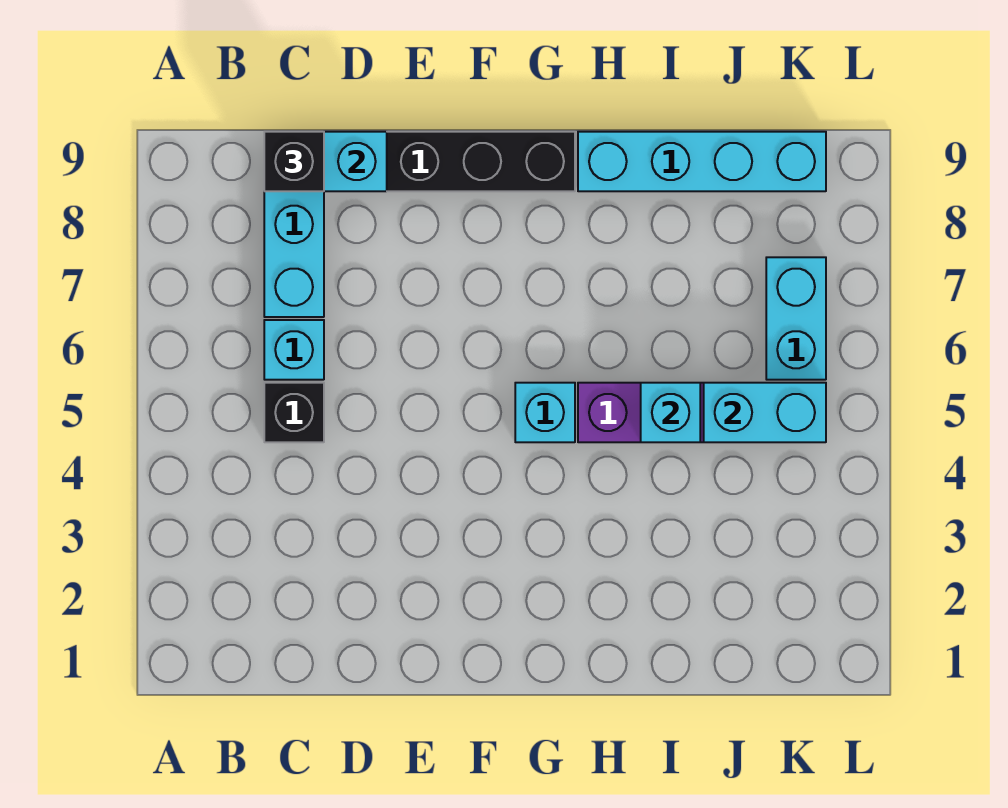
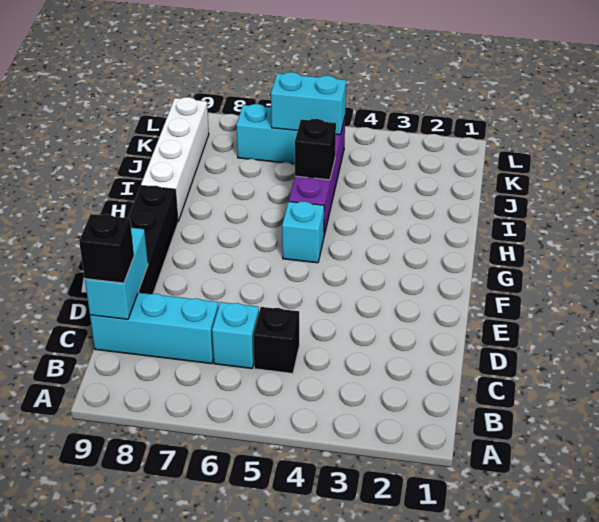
cyan brick H9:K9 level 1 -> white brick H9:K9 level 1
cyan brick I5 level 2 -> black brick I5 level 2
cyan brick J5:K5 level 2 -> cyan brick K5:K6 level 2

